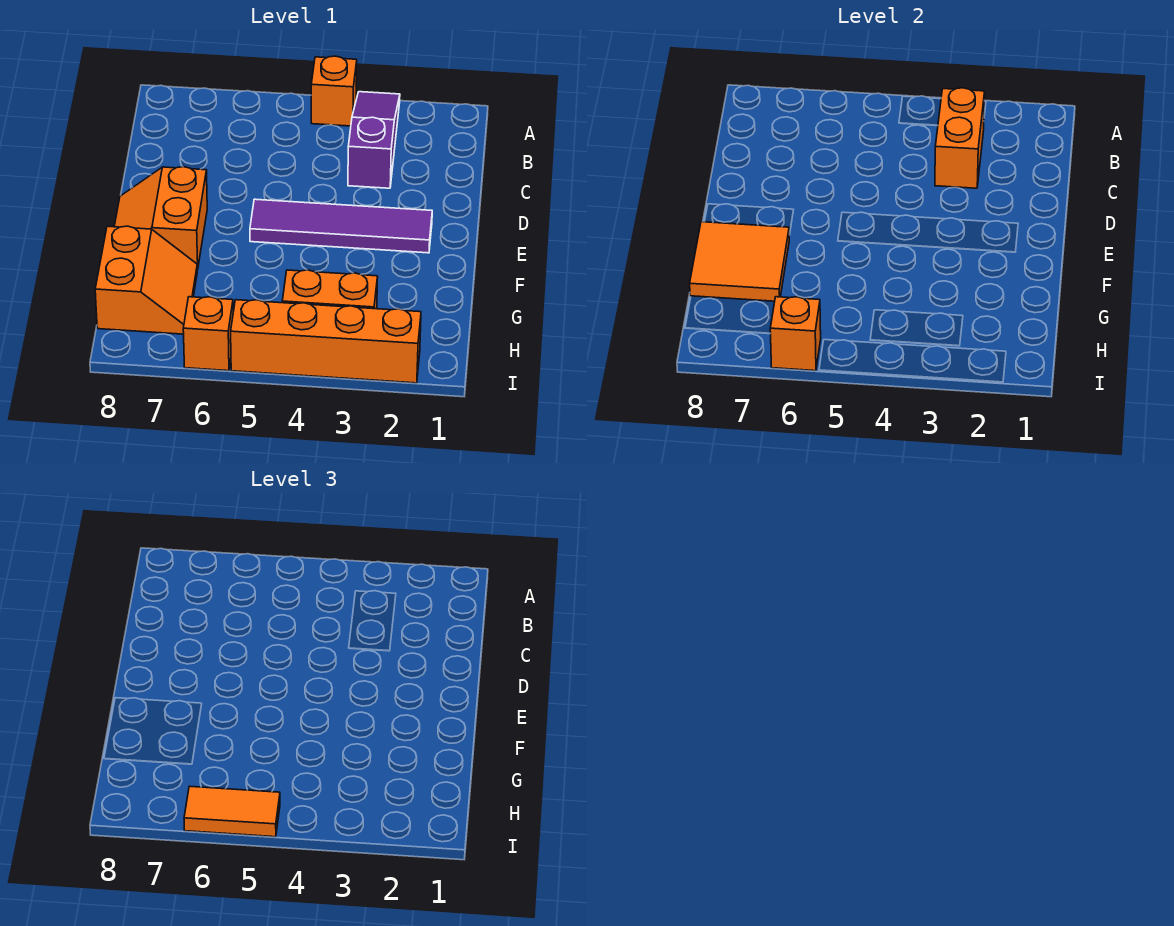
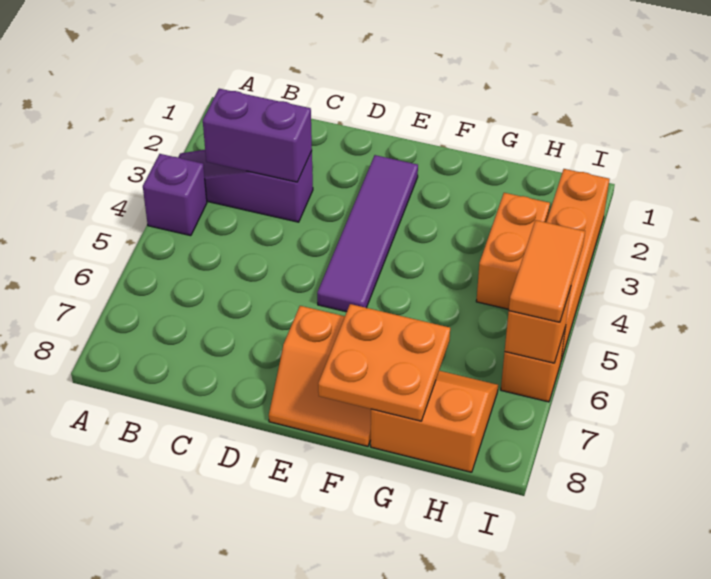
orange brick A4 level 1 -> purple brick A4 level 1
orange brick B3:C3 level 2 -> purple brick B3:C3 level 2
orange tile F7:G8 level 2 -> orange plate F7:G8 level 2

